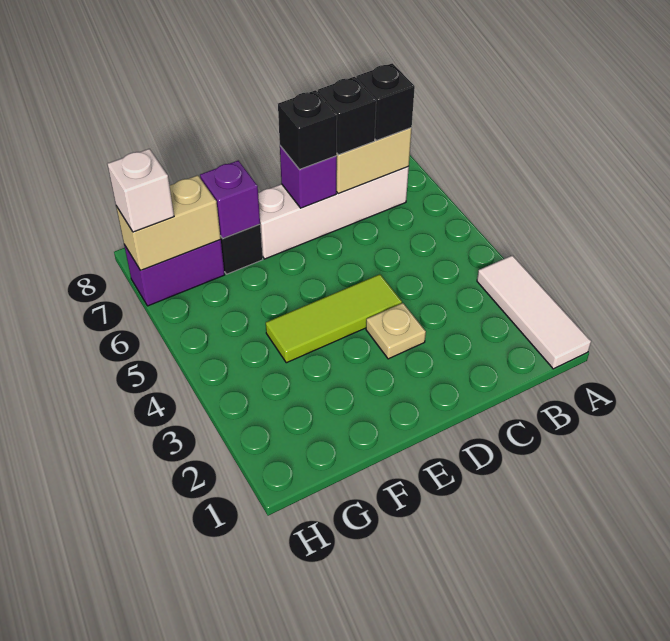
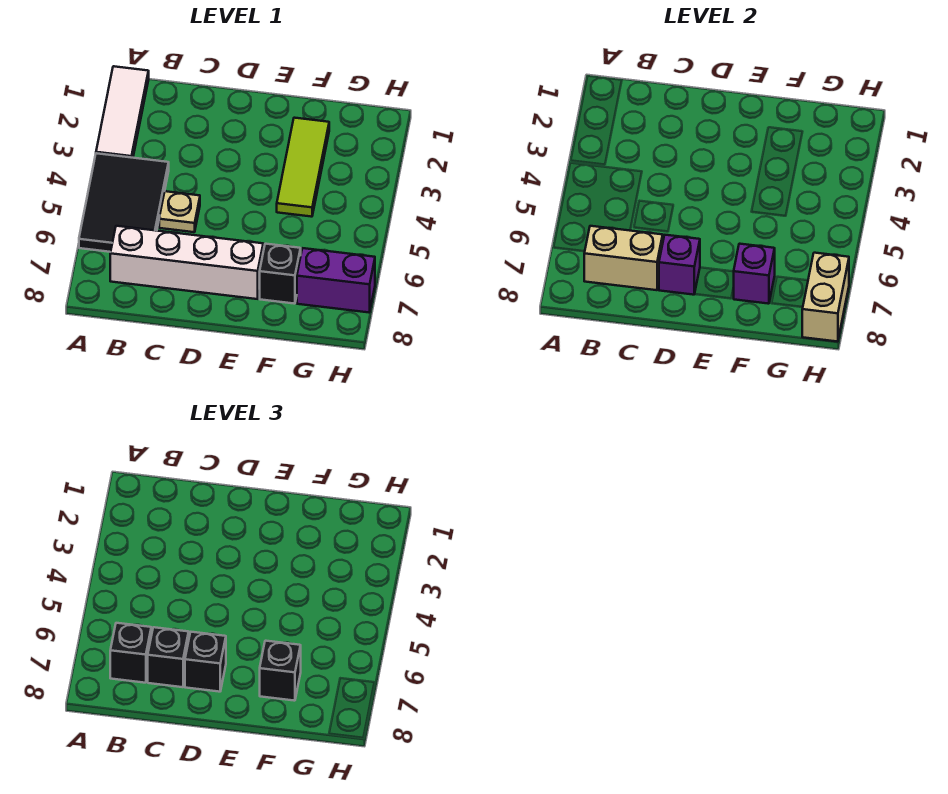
none -> black tile A4:B6 level 1
tan plate D3 level 1 -> tan plate C5 level 1
lime tile D4:F4 level 1 -> lime tile F2:F4 level 1
none -> black brick F7 level 3
tan brick G7:H7 level 2 -> tan brick H7:H8 level 2
white brick H7 level 3 -> none

